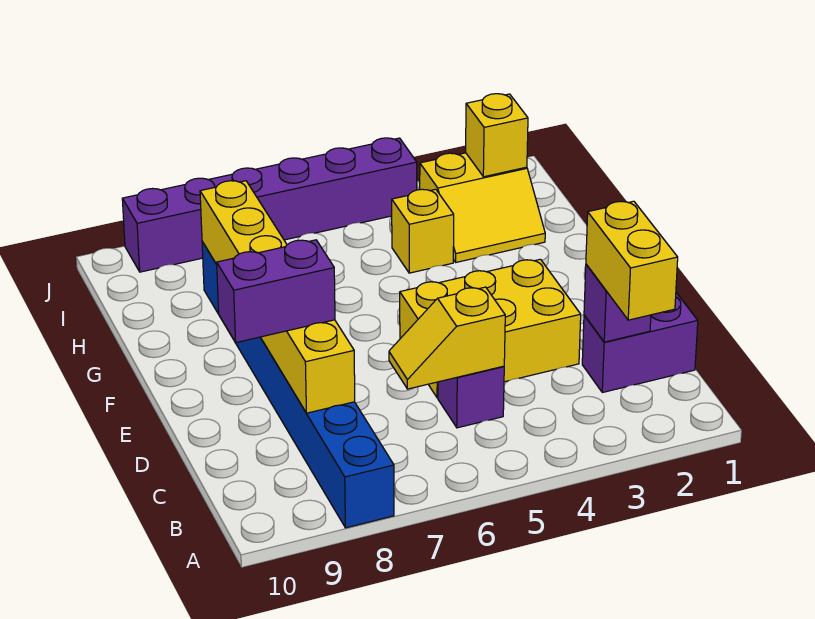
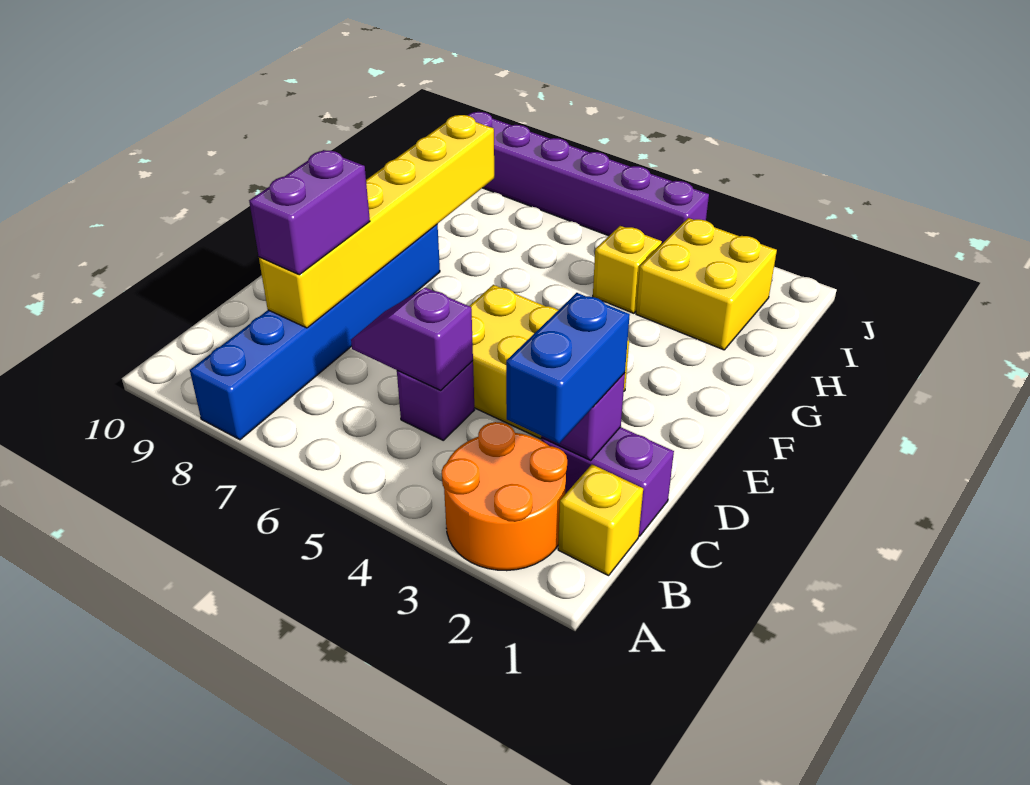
none -> orange round brick A2:B3 level 1
blue brick A8:H8 level 1 -> blue brick A8:F8 level 1
yellow brick B2:C2 level 3 -> blue brick B2:C2 level 3
yellow slope C5:C6 level 2 top 5 -> purple slope C5:C6 level 2 top 5
purple brick D8:D9 level 3 -> purple brick C8:D8 level 3
yellow slope H2:I3 level 1 top I -> yellow brick H2:I3 level 1
yellow brick I2 level 2 -> yellow brick B1 level 1

